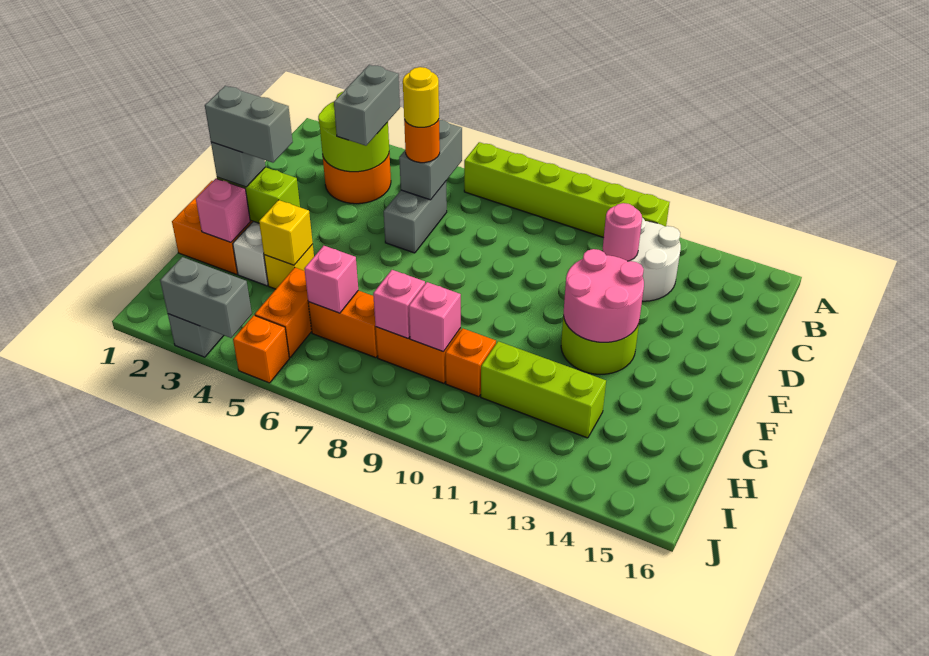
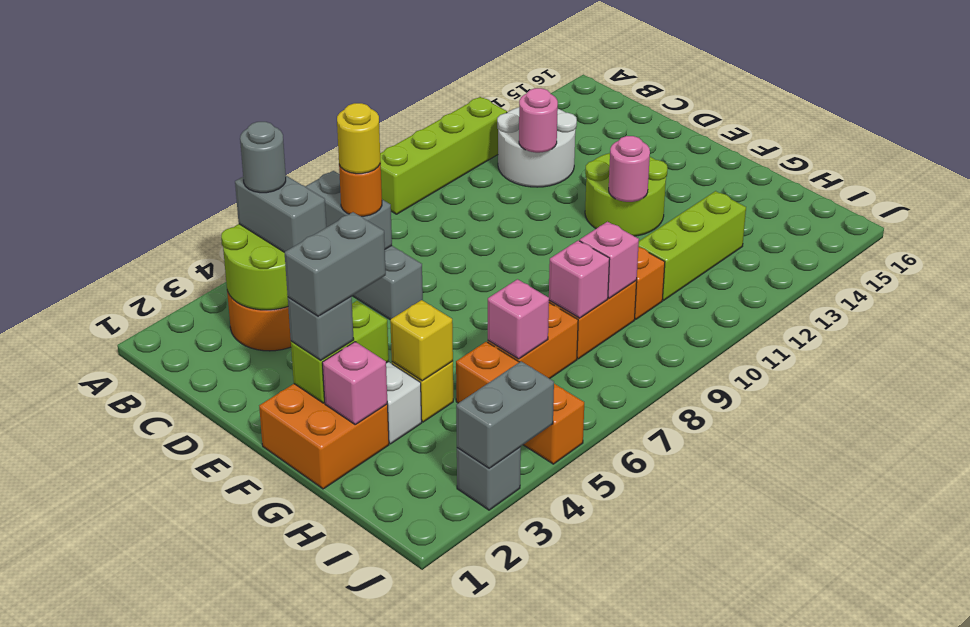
lime brick A7:A12 level 1 -> lime brick A9:A12 level 1
none -> grey round brick B4 level 4
pink round brick E12:F13 level 2 -> pink round brick F12 level 2

